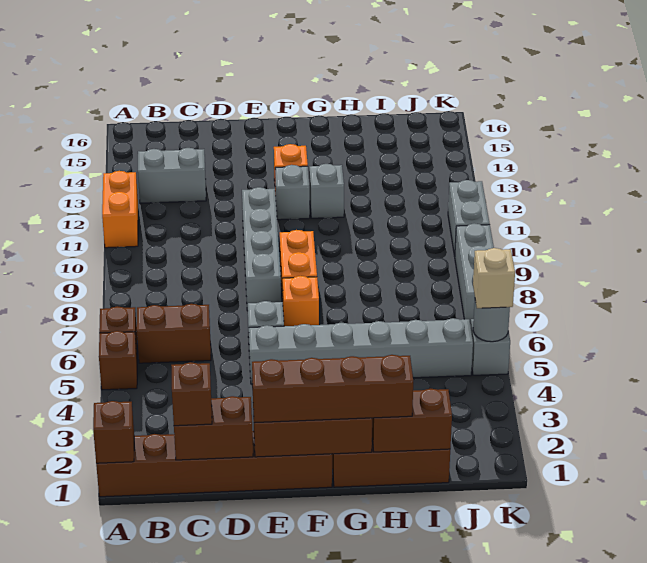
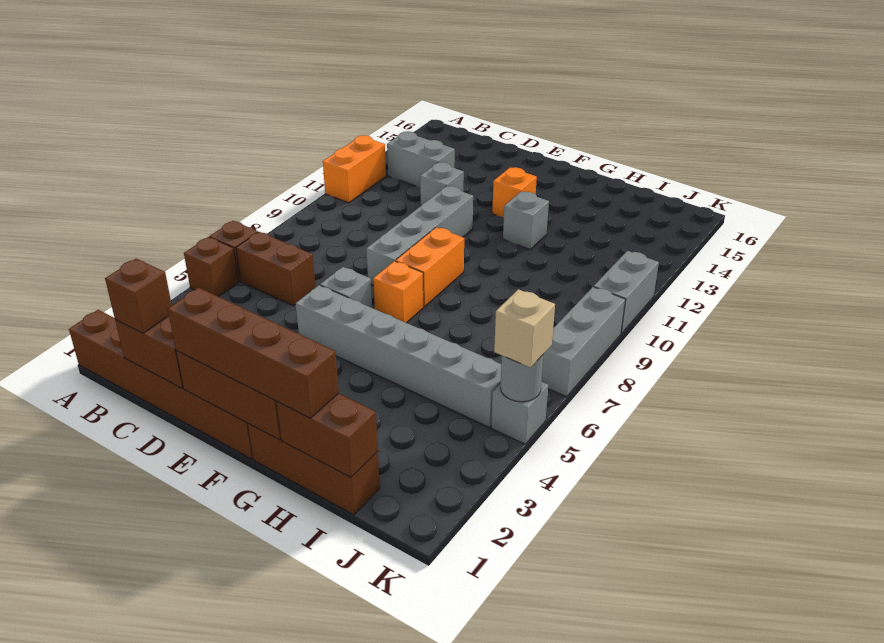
brown brick A1 level 2 -> none
grey brick F12 level 1 -> grey brick D12 level 1

